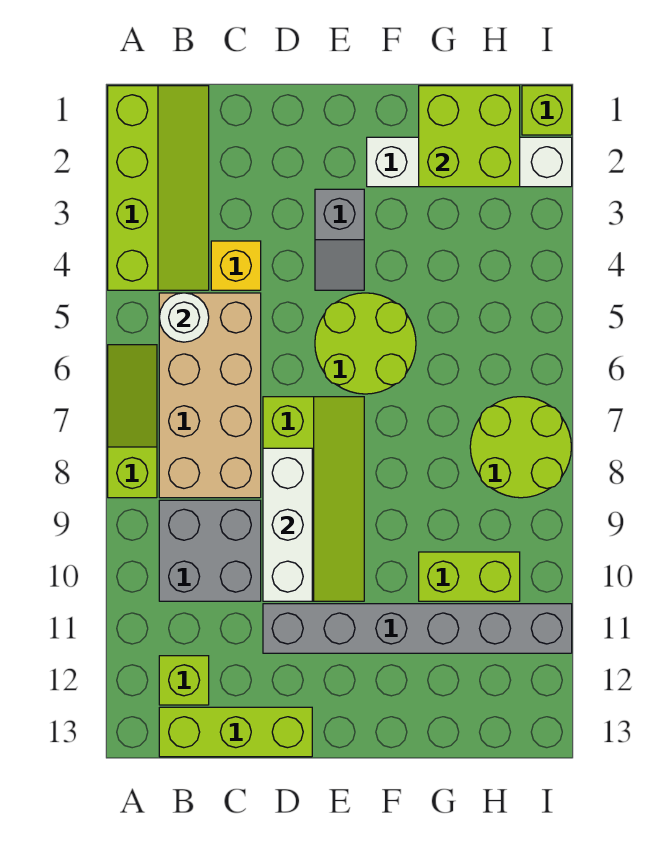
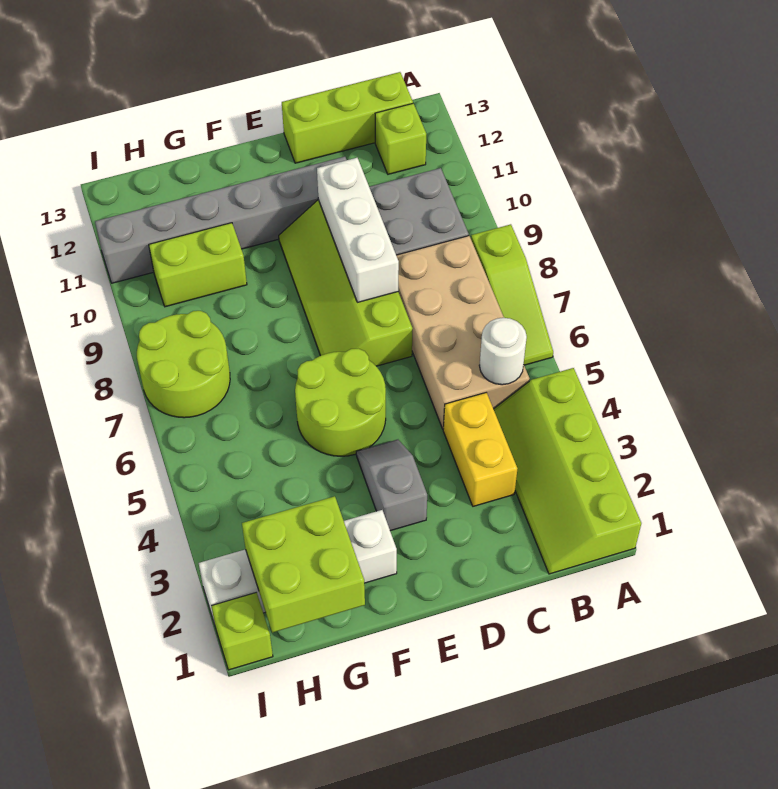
yellow brick C4 level 1 -> yellow brick C3:C4 level 1

